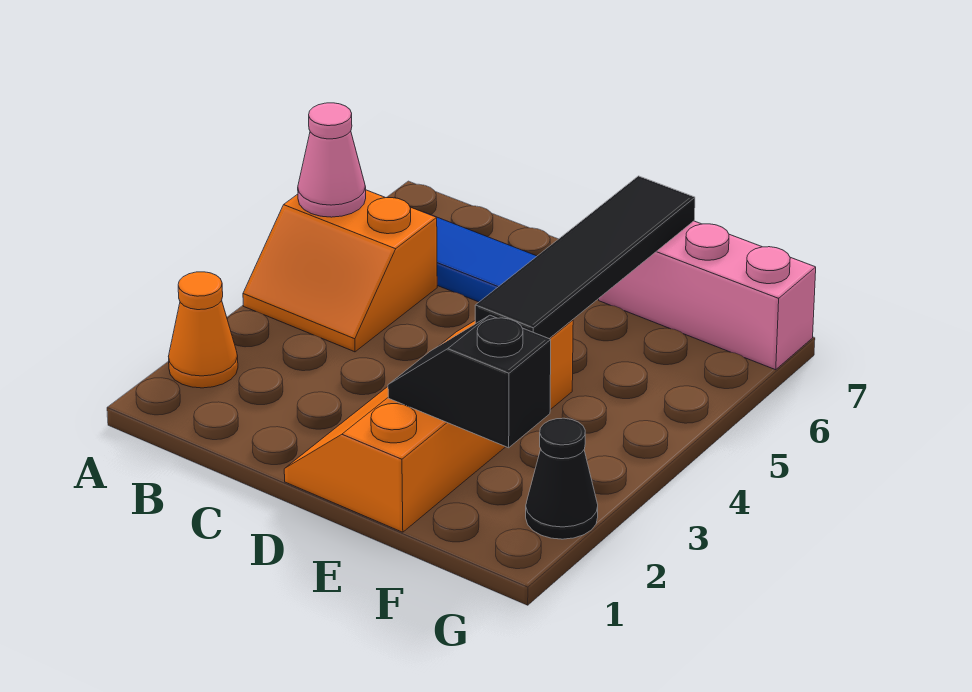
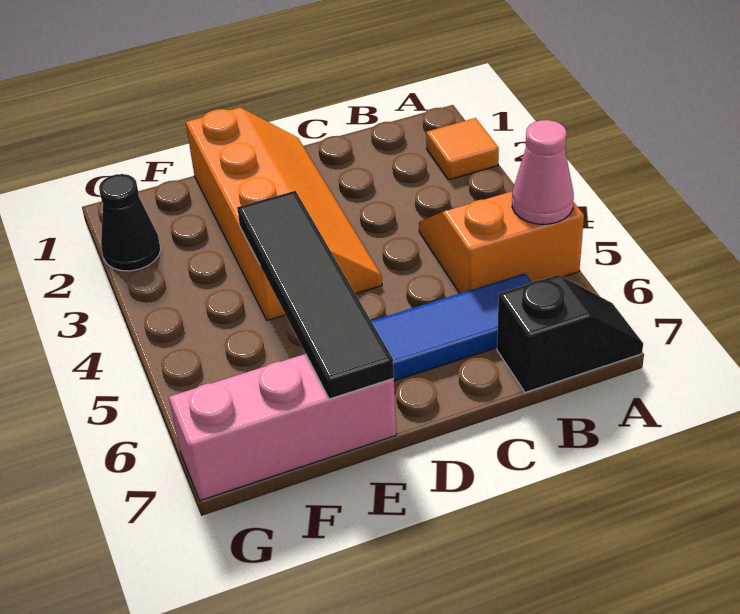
orange cone A2 level 1 -> orange tile A2 level 1
black slope E2:F2 level 2 top F -> black slope A7:B7 level 1 top B

